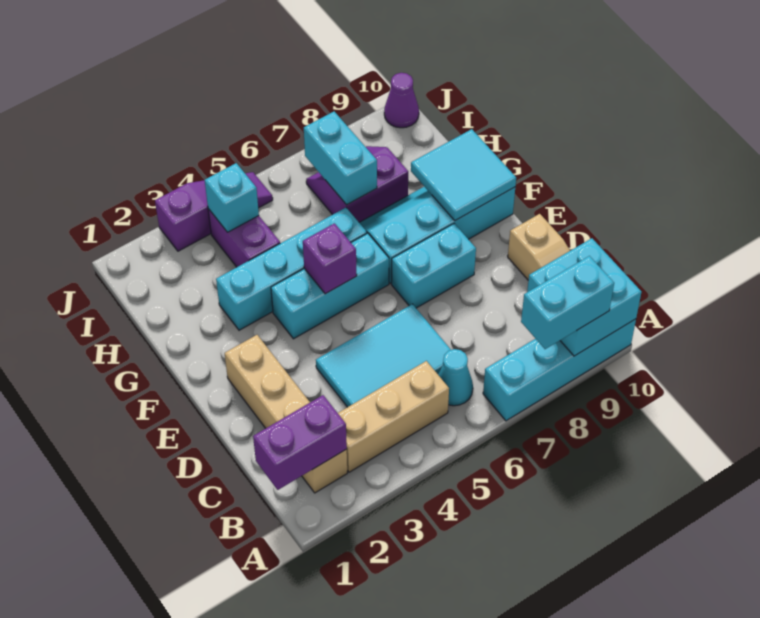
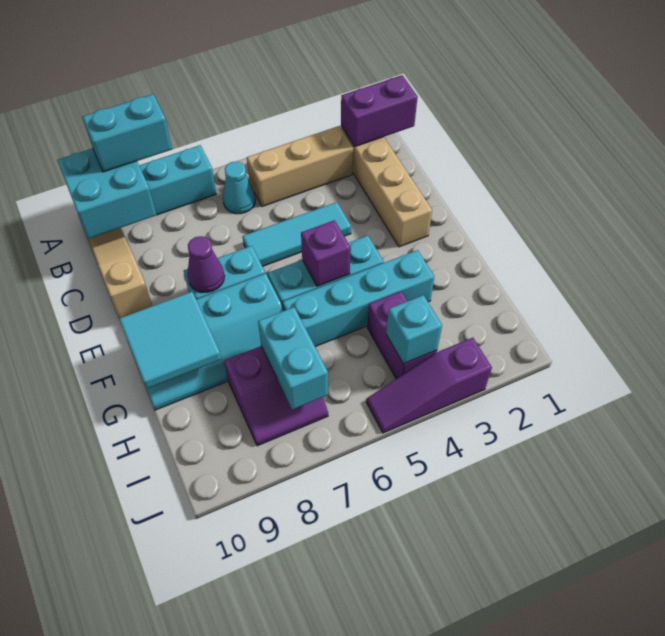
cyan tile C4:D6 level 1 -> cyan tile D4:D6 level 1
purple cone J10 level 1 -> purple cone E8 level 2

